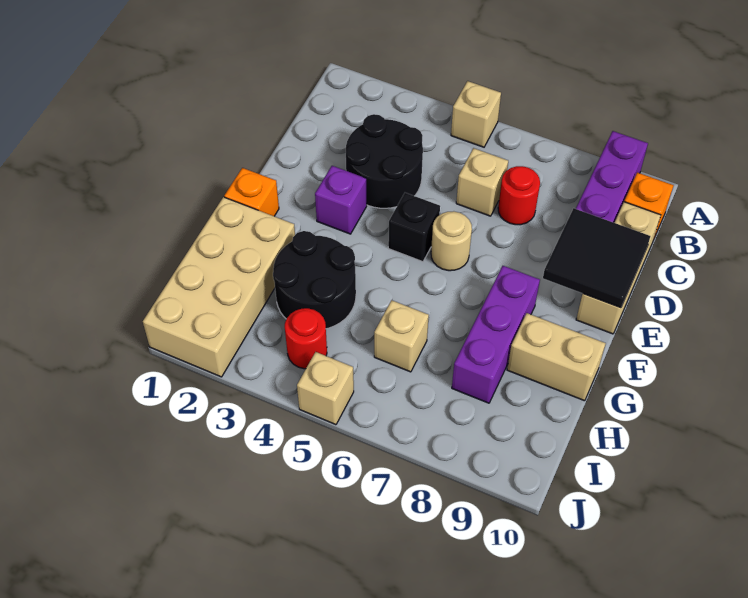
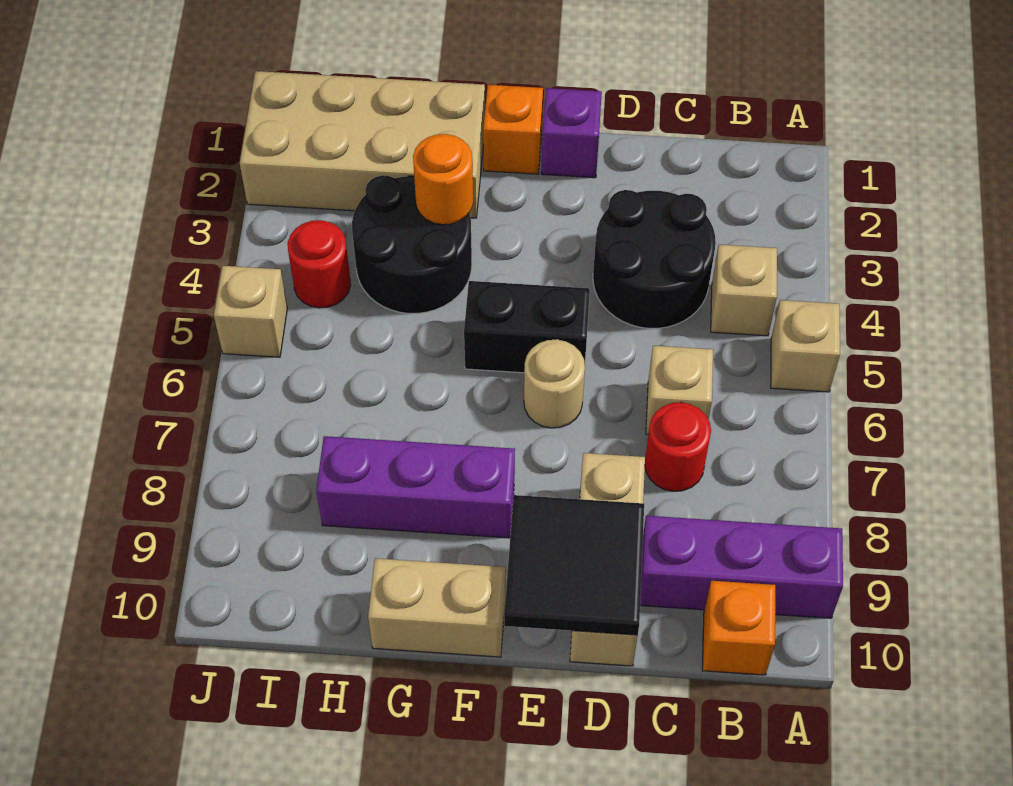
tan brick C10:E10 level 1 -> tan brick D8:D10 level 1
purple brick E3 level 1 -> purple brick E1 level 1
black brick E5 level 1 -> black brick E5:F5 level 1
none -> orange round brick G3 level 2
tan brick G9:G10 level 1 -> tan brick F10:G10 level 1
tan brick H6 level 1 -> tan brick B4 level 1

